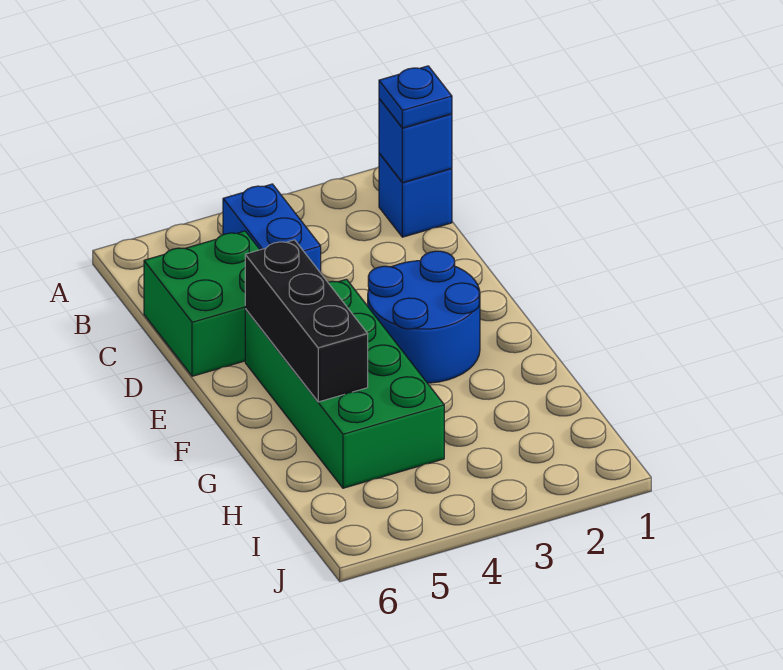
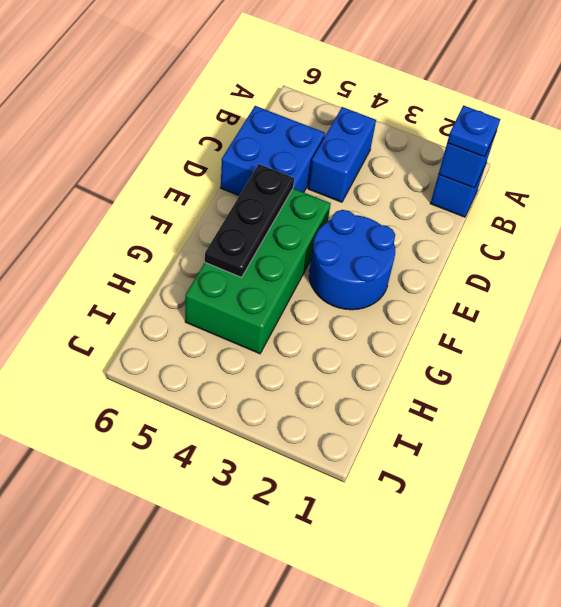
green brick C5:D6 level 1 -> blue brick C5:D6 level 1
black brick E5:G5 level 2 -> black plate E5:G5 level 2

